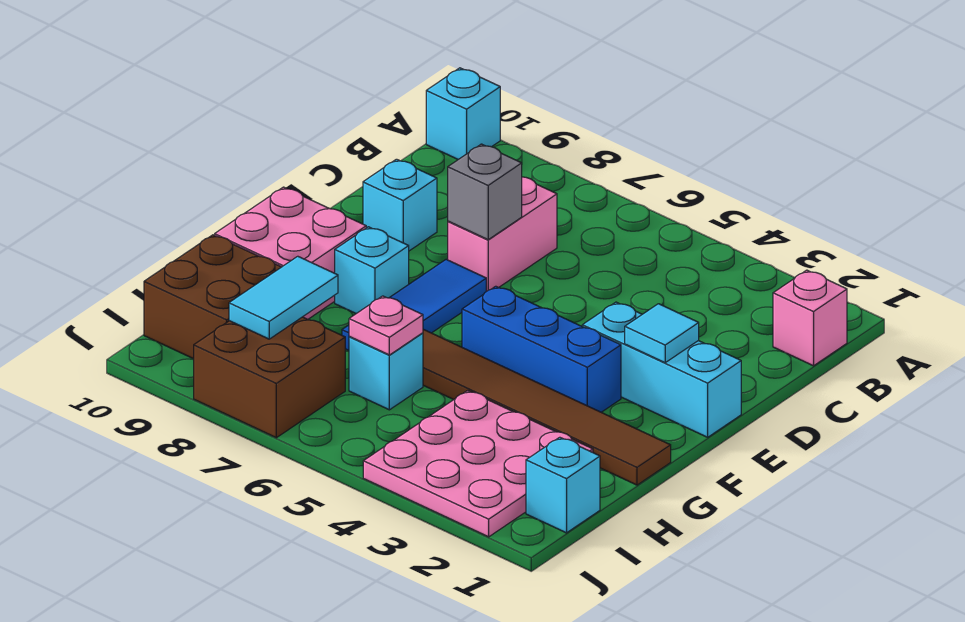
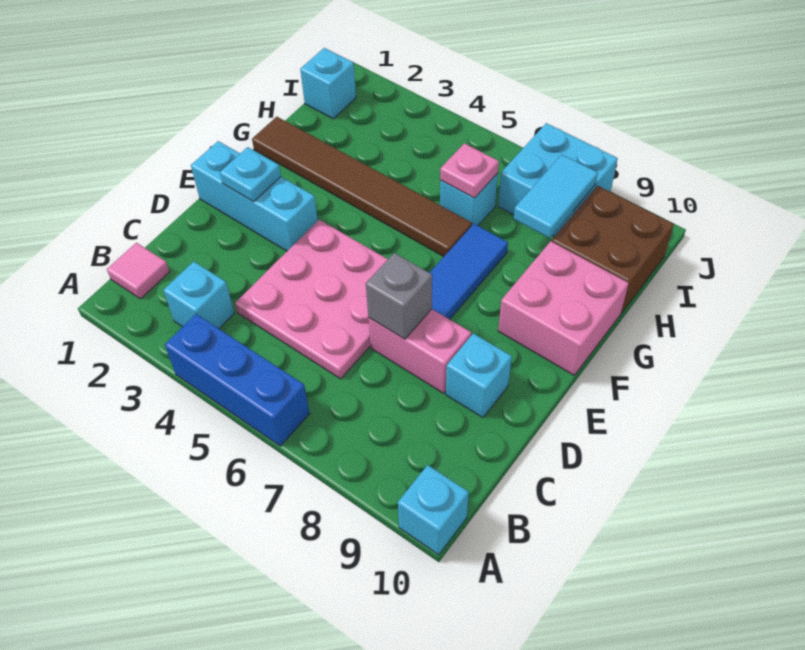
pink brick B1 level 1 -> pink tile B1 level 1
pink brick C7:D7 level 1 -> pink brick D7:D8 level 1
cyan tile E2 level 2 -> cyan plate E2 level 2
blue brick F3:F5 level 1 -> blue brick A4:A6 level 1
cyan brick F8 level 1 -> cyan brick B3 level 1
pink plate H2:J4 level 1 -> pink plate C4:E6 level 1
brown brick I7:J8 level 1 -> cyan brick I7:J8 level 1

